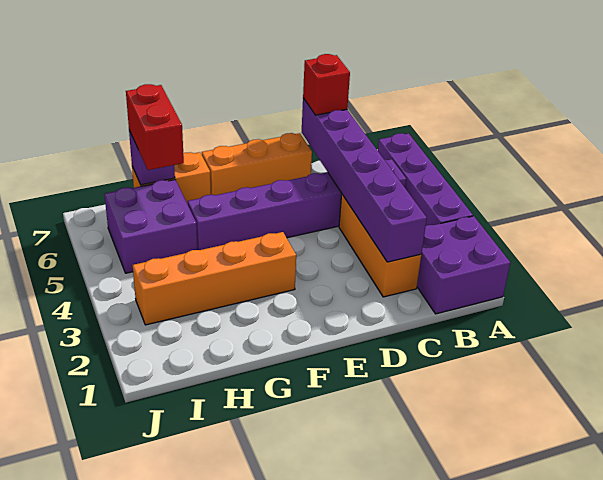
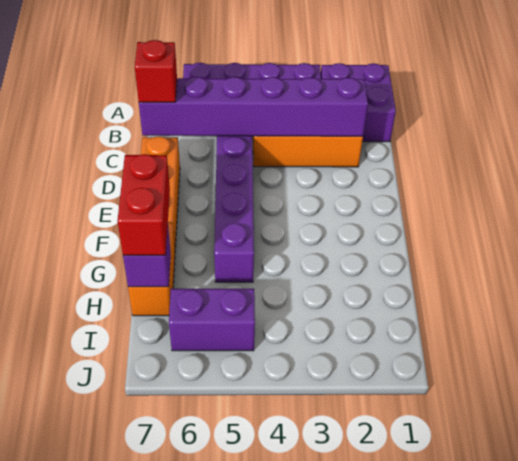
orange brick F3:I3 level 1 -> none
purple brick H5:I6 level 1 -> purple brick I5:I6 level 1
red brick H6:H7 level 3 -> red brick G7:H7 level 3

